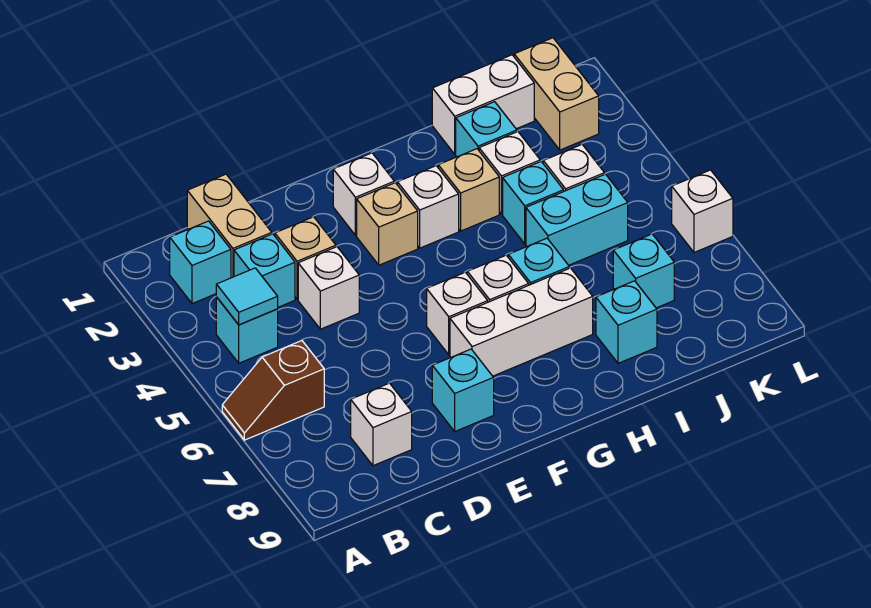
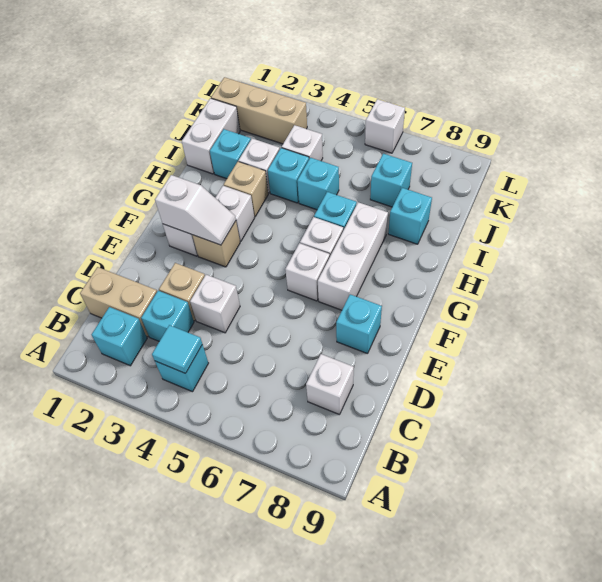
brown slope A6:B6 level 1 top B -> none
none -> white slope F2:F3 level 2 top 2
cyan brick I5:J5 level 1 -> cyan brick I5 level 1
tan brick K1:K2 level 1 -> tan brick K1:K3 level 1

